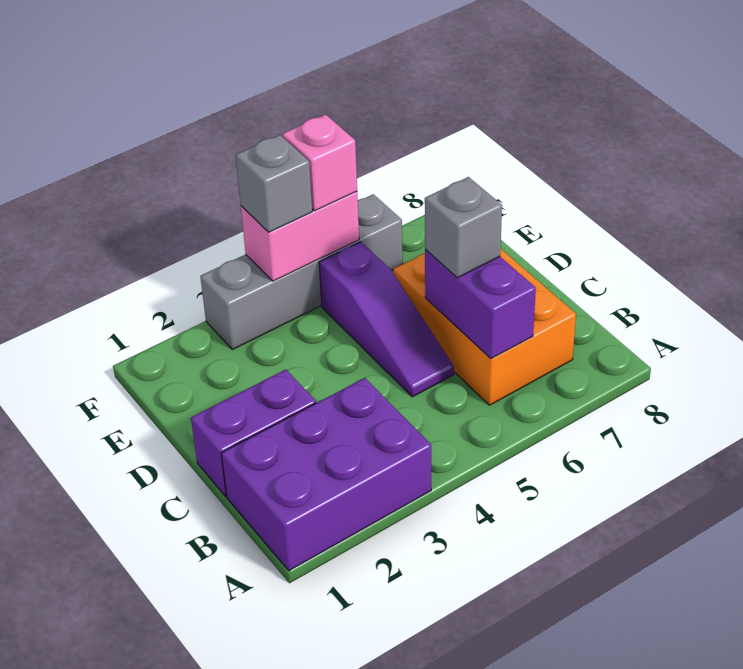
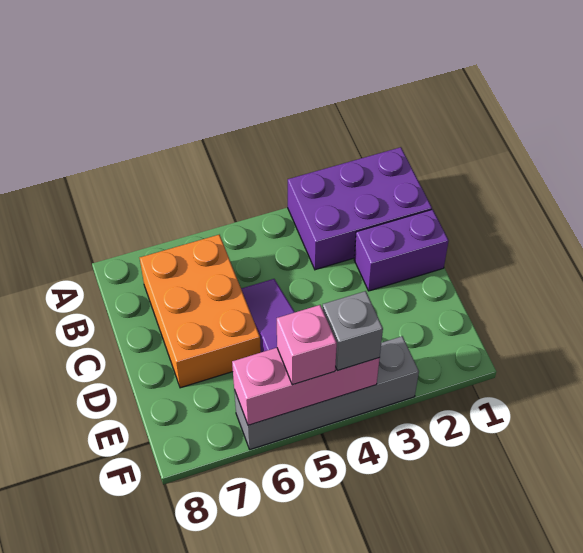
purple brick B6:C6 level 2 -> none
grey brick C6 level 3 -> none
pink brick F4:F5 level 2 -> pink brick F4:F6 level 2

